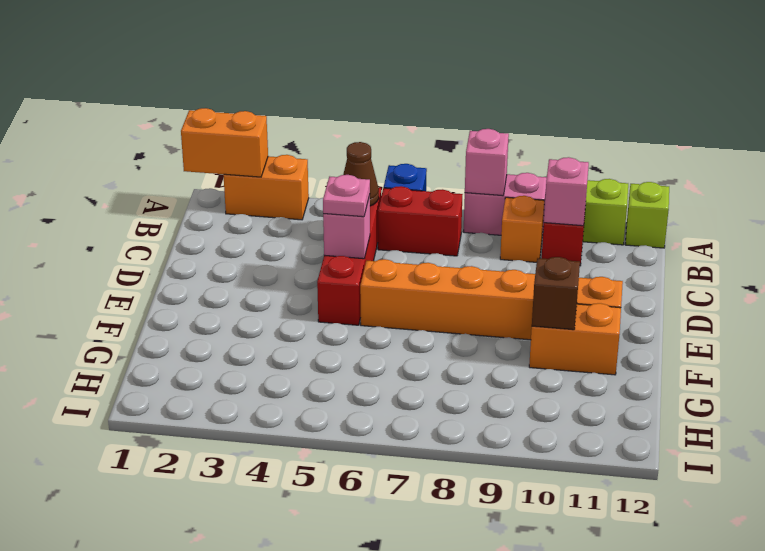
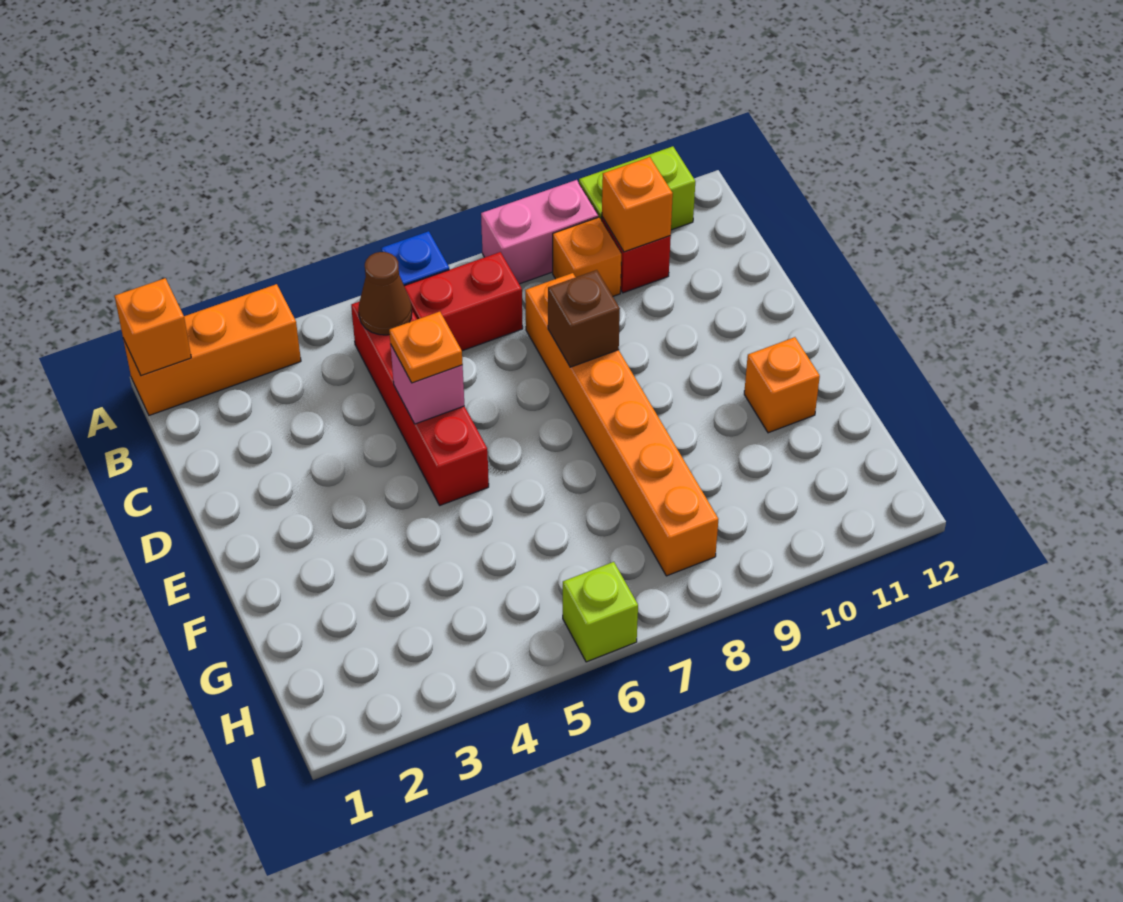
orange brick A1:A2 level 2 -> orange brick A1 level 2
orange brick A2:A3 level 1 -> orange brick A1:A3 level 1
pink brick A8 level 2 -> none
lime brick A12 level 1 -> lime brick I6 level 1
pink brick B10 level 2 -> orange brick B10 level 2
pink plate D5 level 3 -> orange plate D5 level 3
orange brick E6:E11 level 1 -> orange brick C8:H8 level 1
orange brick F10:F11 level 1 -> orange brick F11 level 1
brown brick F10 level 2 -> brown brick D8 level 2

